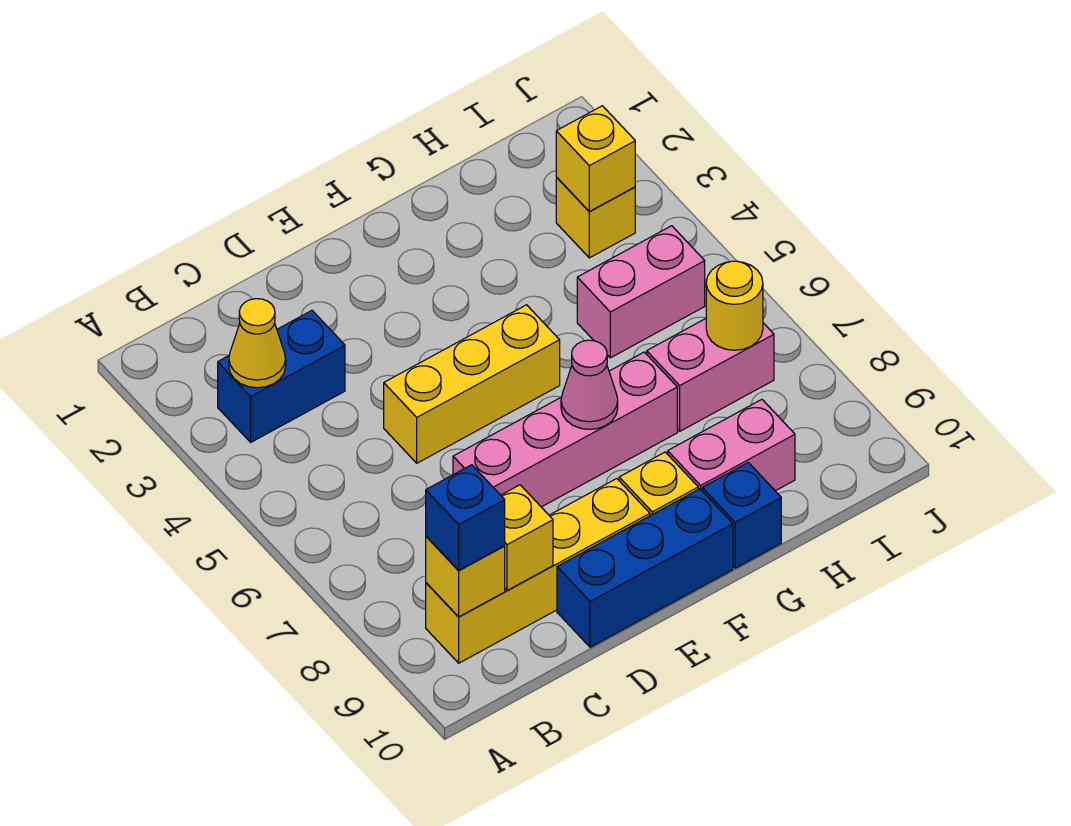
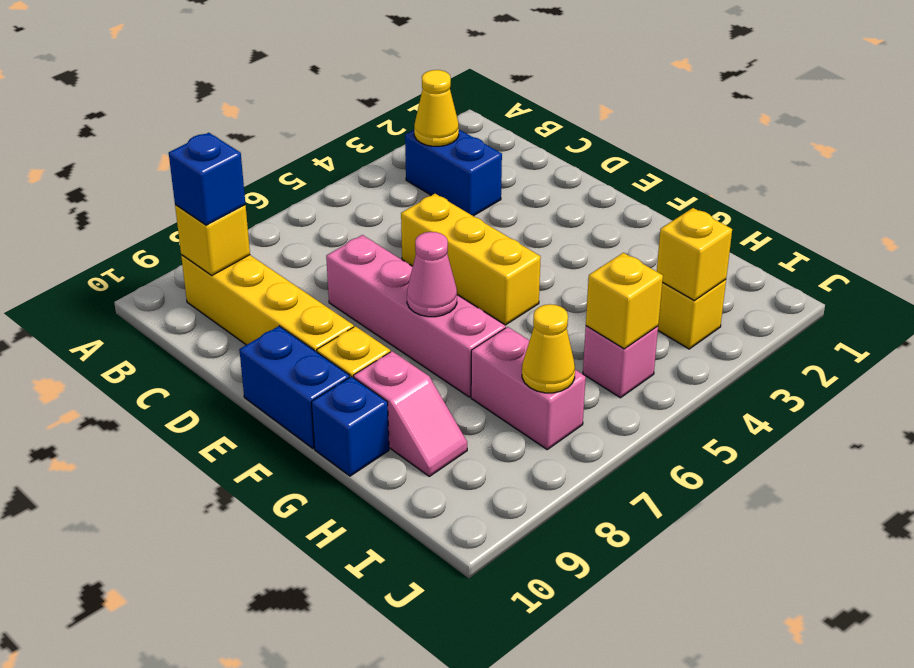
yellow brick C9 level 2 -> yellow brick I5 level 2
blue brick D10:F10 level 1 -> blue brick E10:F10 level 1
pink brick G9:H9 level 1 -> pink slope G9:H9 level 1 top G
pink brick H5:I5 level 1 -> pink brick I5 level 1
yellow round brick I7 level 2 -> yellow cone I7 level 2

